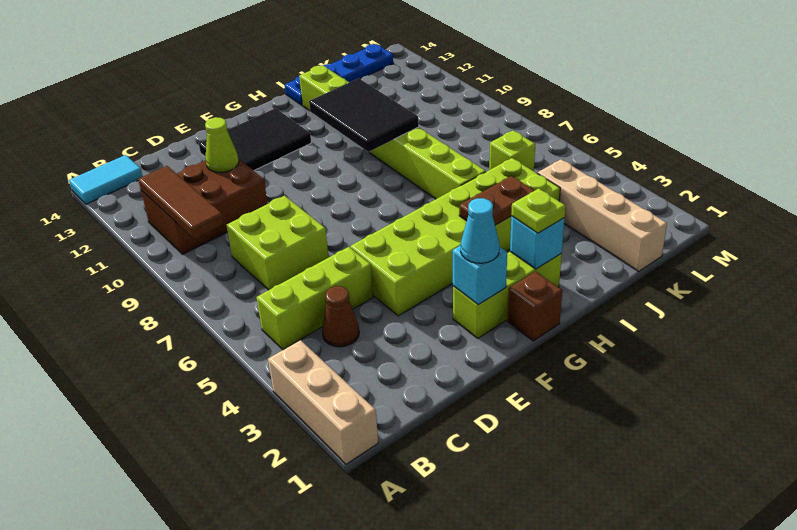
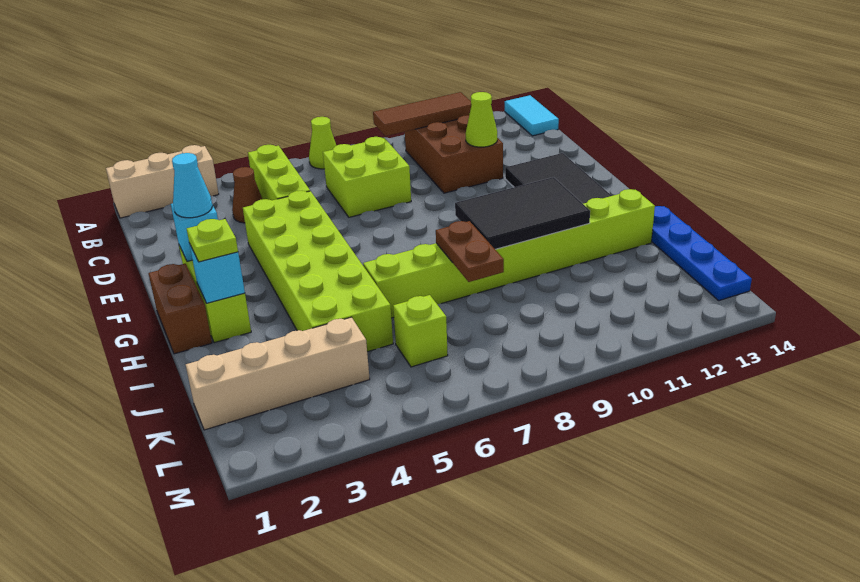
none -> lime cone A7 level 1
brown brick G1 level 1 -> brown brick G1:H1 level 1
brown plate H4:I4 level 2 -> brown plate I8:J8 level 2

